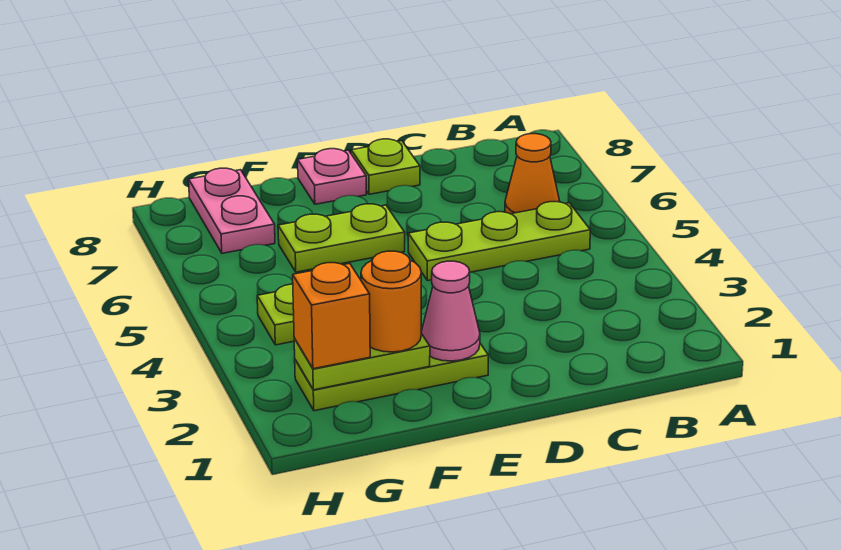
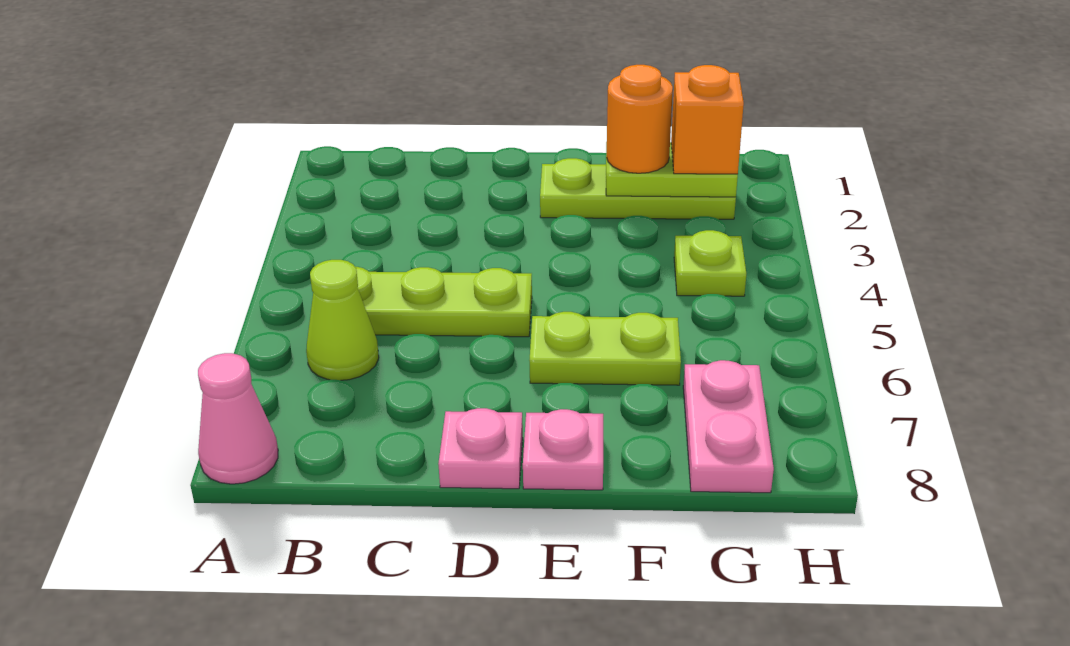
orange cone B6 level 1 -> lime cone B6 level 1
lime plate D8 level 1 -> pink plate D8 level 1
pink cone E2 level 2 -> pink cone A8 level 1

